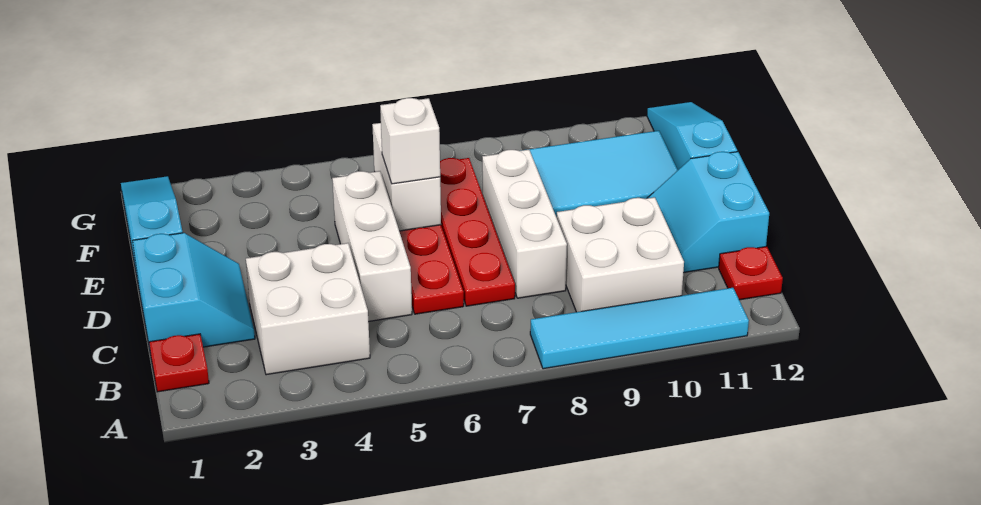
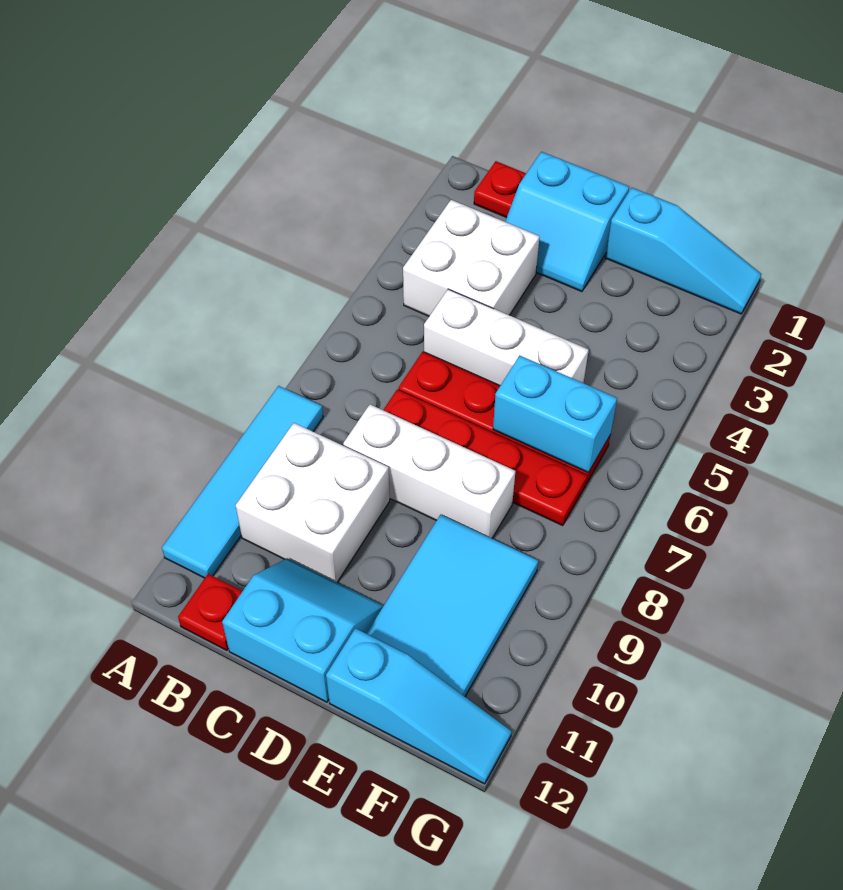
white brick E6:F6 level 2 -> cyan brick E6:F6 level 2
white brick E6 level 3 -> none

